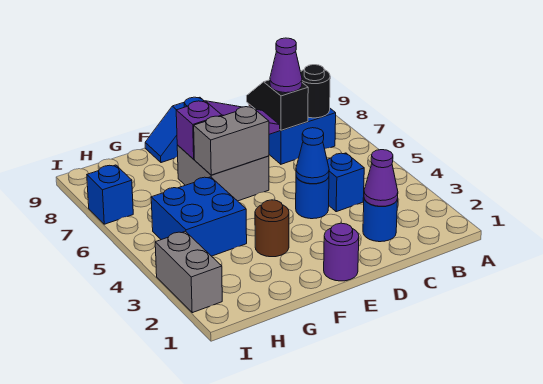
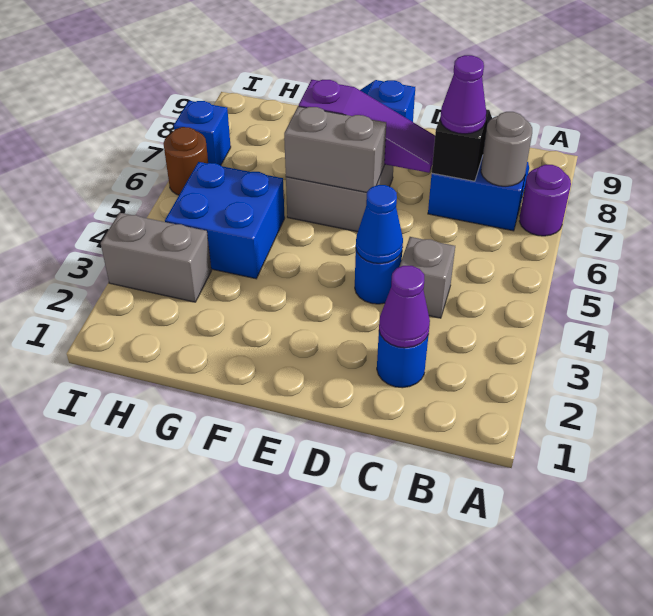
black round brick B7 level 2 -> grey round brick B7 level 2
blue brick C4 level 1 -> grey brick C4 level 1
purple round brick E1 level 1 -> purple round brick A7 level 1
brown round brick F3 level 1 -> brown round brick I6 level 1
grey brick I2:I3 level 1 -> grey brick H3:I3 level 1

